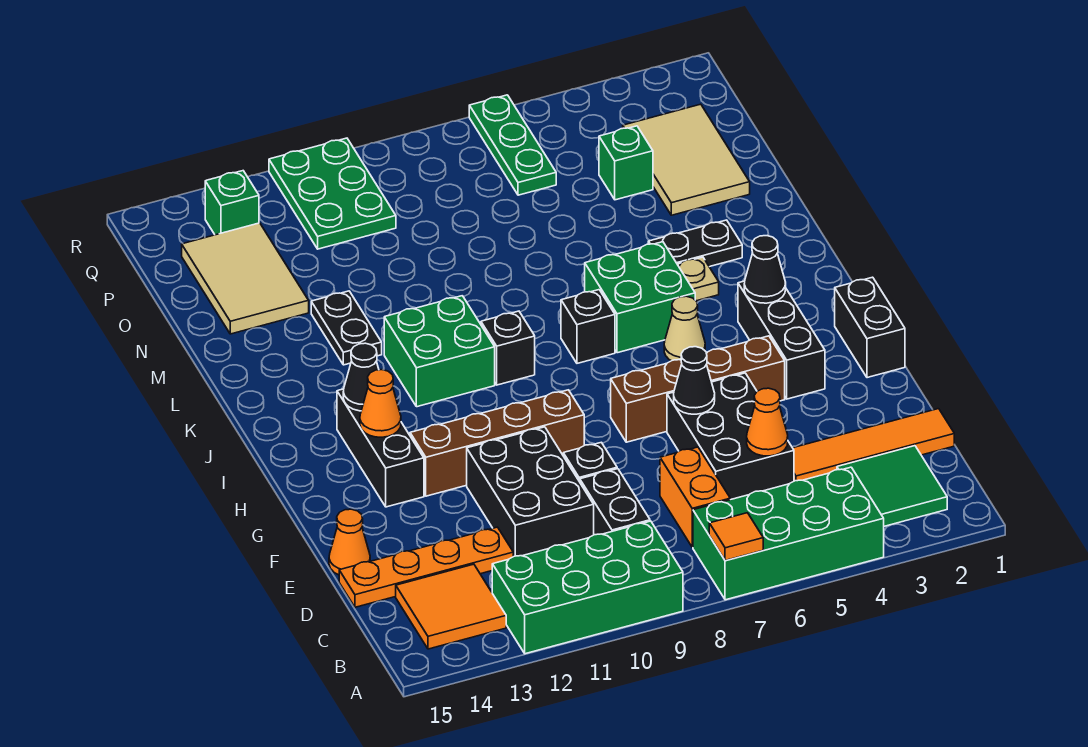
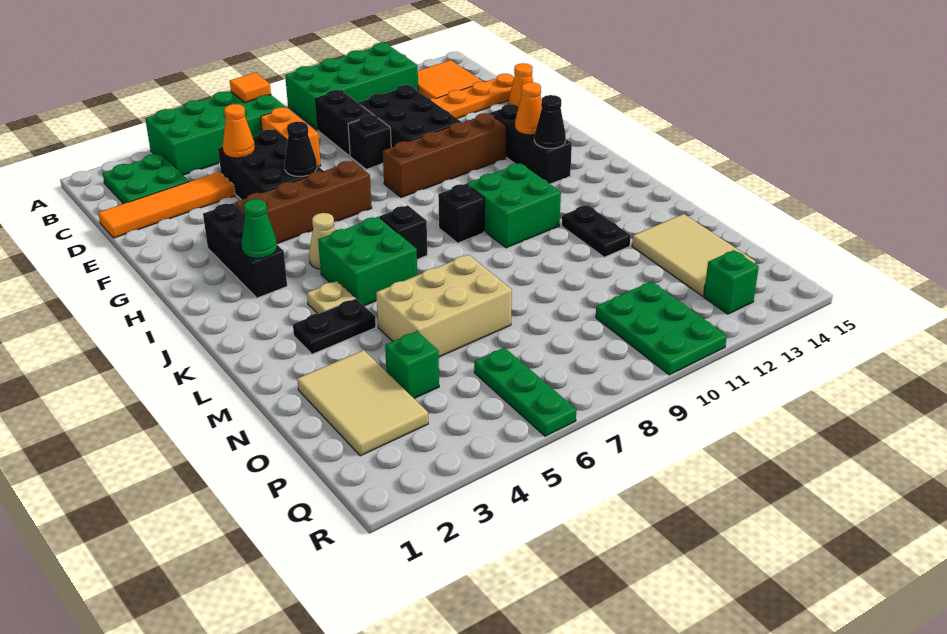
green tile B2:C3 level 1 -> green plate B2:C3 level 1
black brick G1:H1 level 1 -> none
black cone I3 level 2 -> green cone I3 level 2
none -> tan brick M5:N7 level 1

